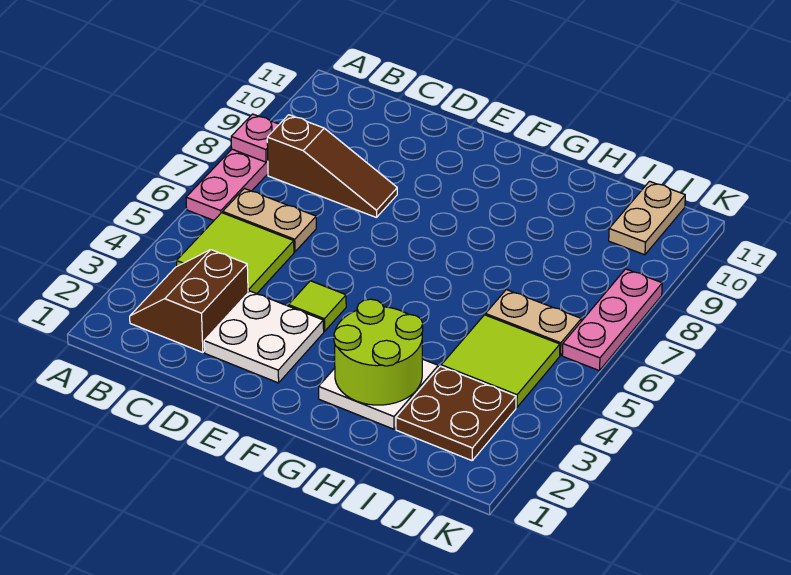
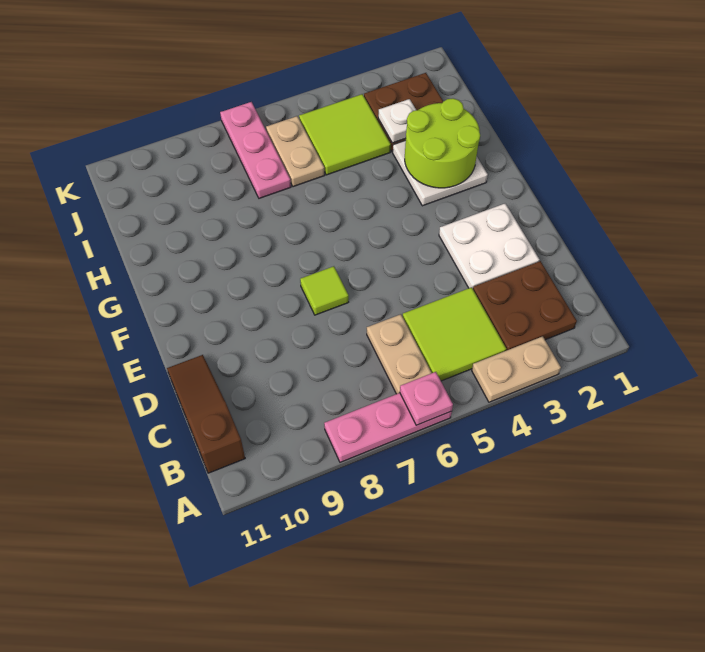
pink plate A8 level 2 -> pink plate A6 level 2
brown slope B2:C3 level 1 top C -> brown plate B2:C3 level 1
brown slope B8:D8 level 1 top B -> brown slope B11:D11 level 1 top B
lime tile E4 level 1 -> lime tile E7 level 1
none -> white plate I3 level 2
tan plate J10:J11 level 1 -> tan plate A3:A4 level 1
pink plate K6:K8 level 1 -> pink plate I7:K7 level 1

